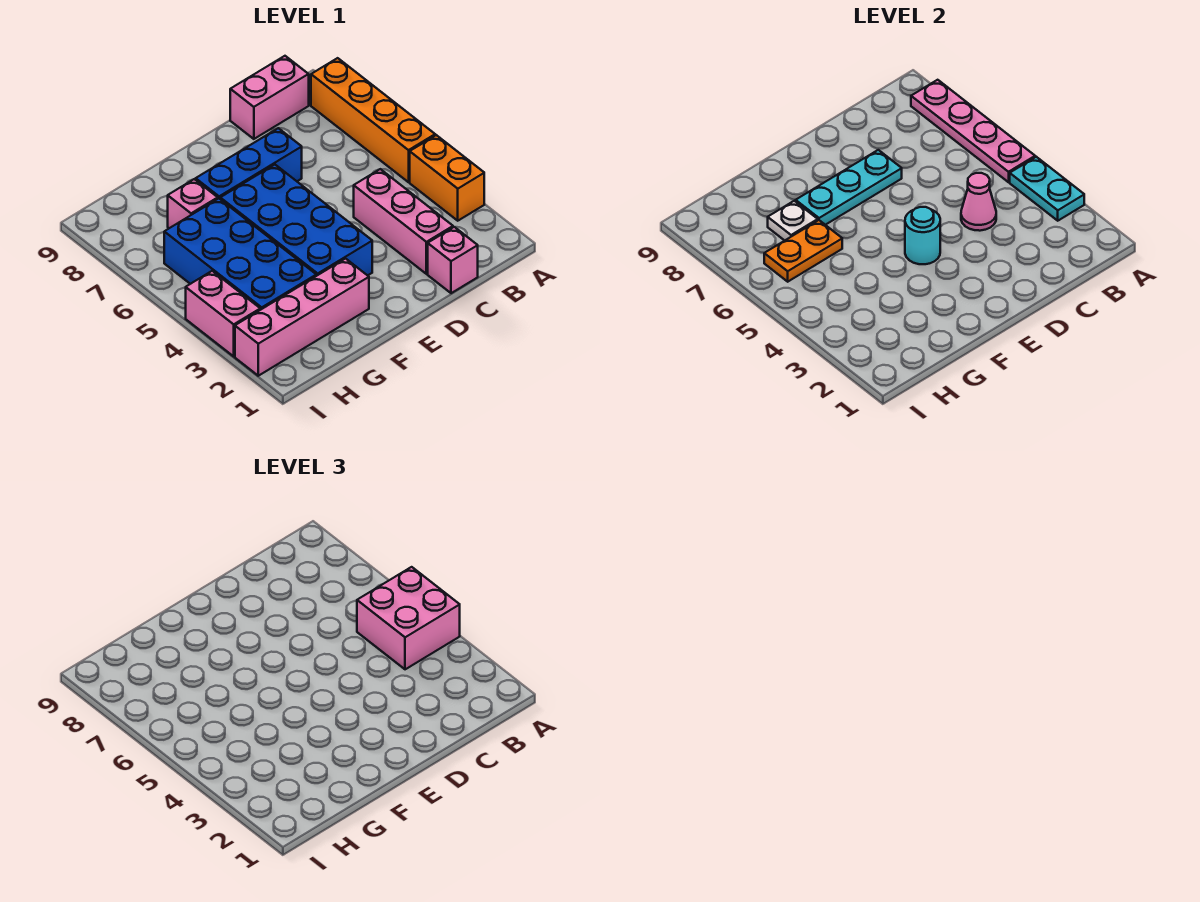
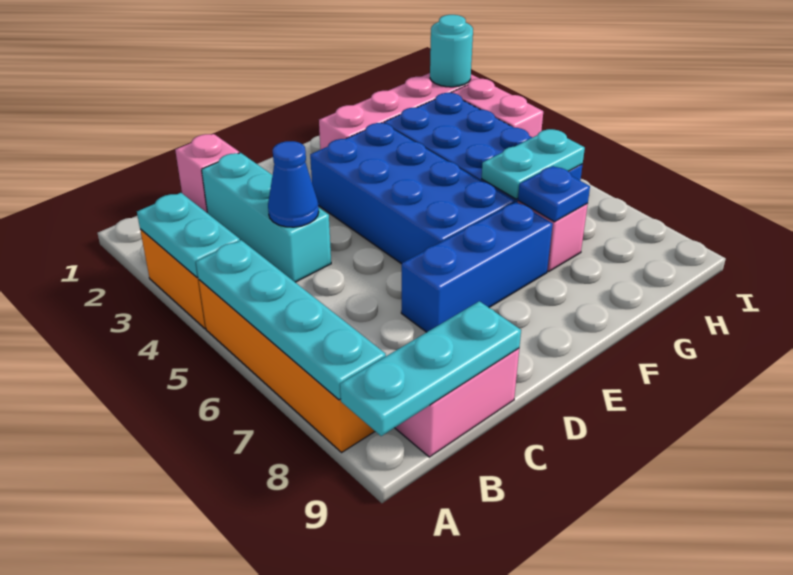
pink brick A4:B5 level 3 -> none
pink plate A5:A8 level 2 -> cyan plate A5:A8 level 2
pink brick C2:C4 level 1 -> cyan brick C2:C4 level 1
pink cone C4 level 2 -> blue cone C4 level 2
cyan plate D7:F7 level 2 -> cyan plate A9:C9 level 2
cyan round brick E4 level 2 -> cyan round brick I2 level 2
orange plate G6:H6 level 2 -> cyan plate G6:H6 level 2
white plate G7 level 2 -> blue plate G7 level 2

